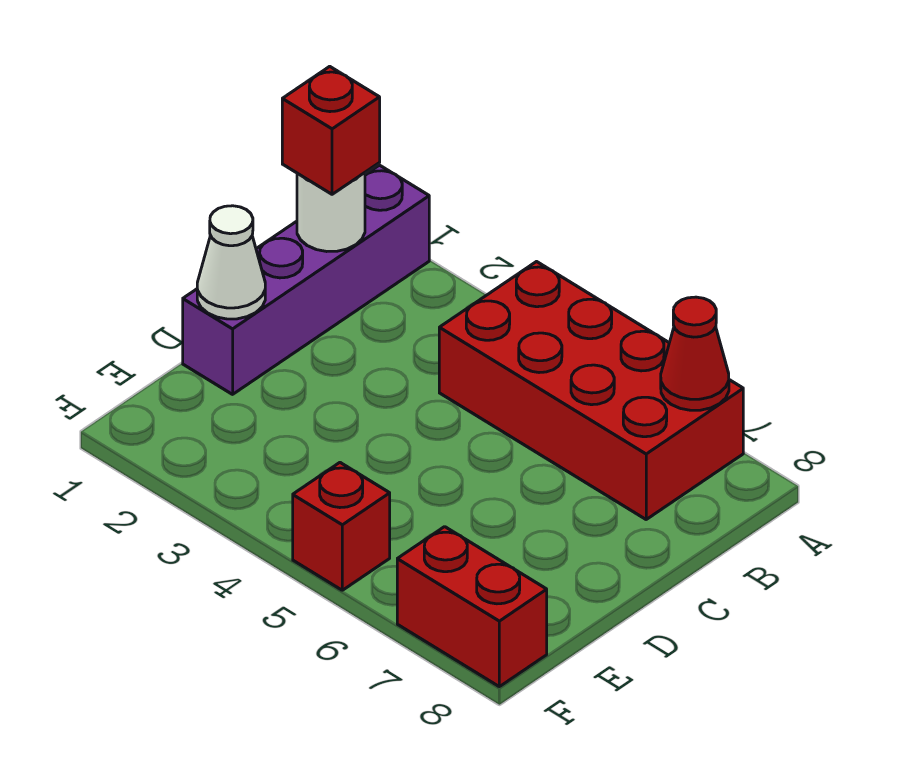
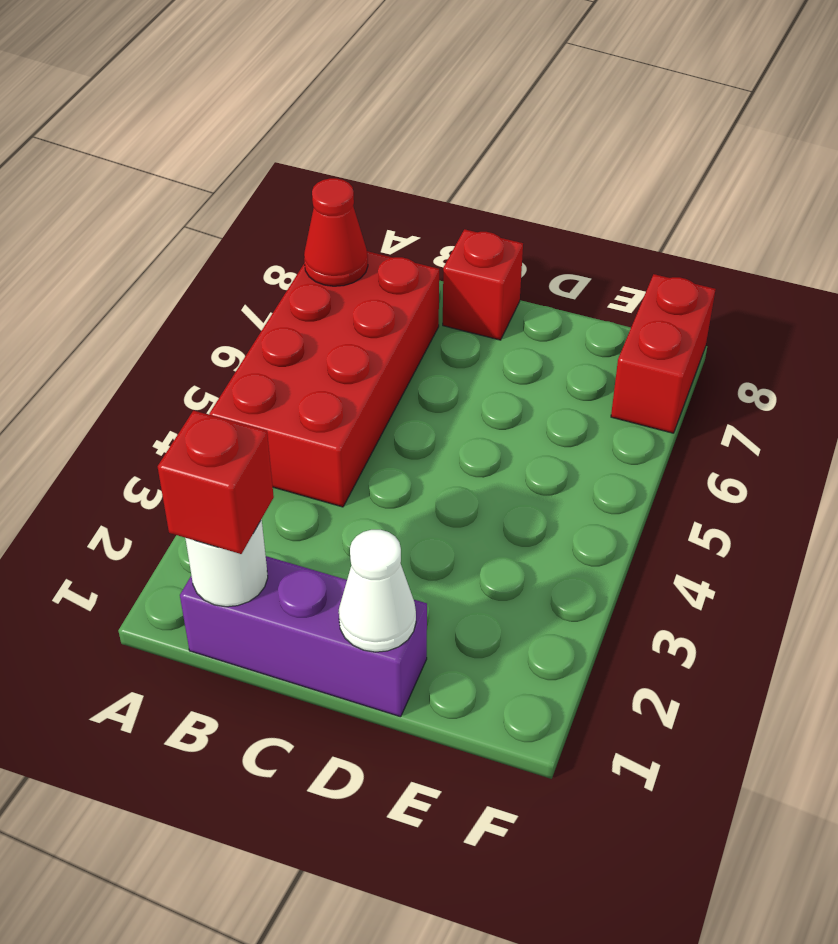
purple brick A1:D1 level 1 -> purple brick B1:D1 level 1
red brick F5 level 1 -> red brick C8 level 1

